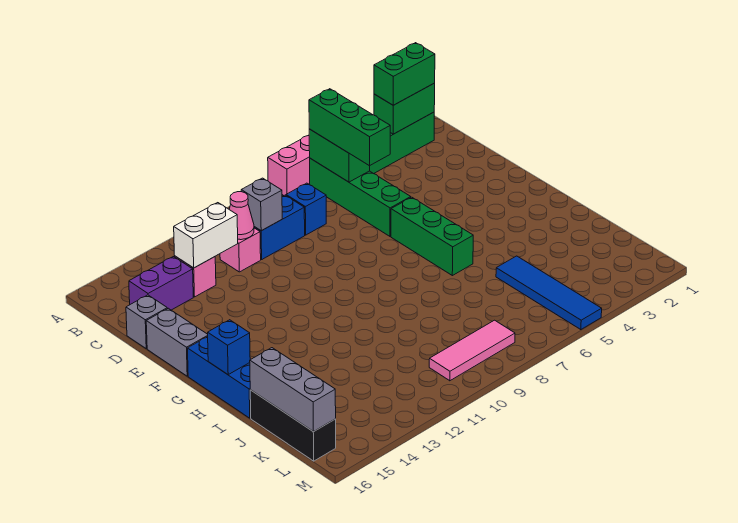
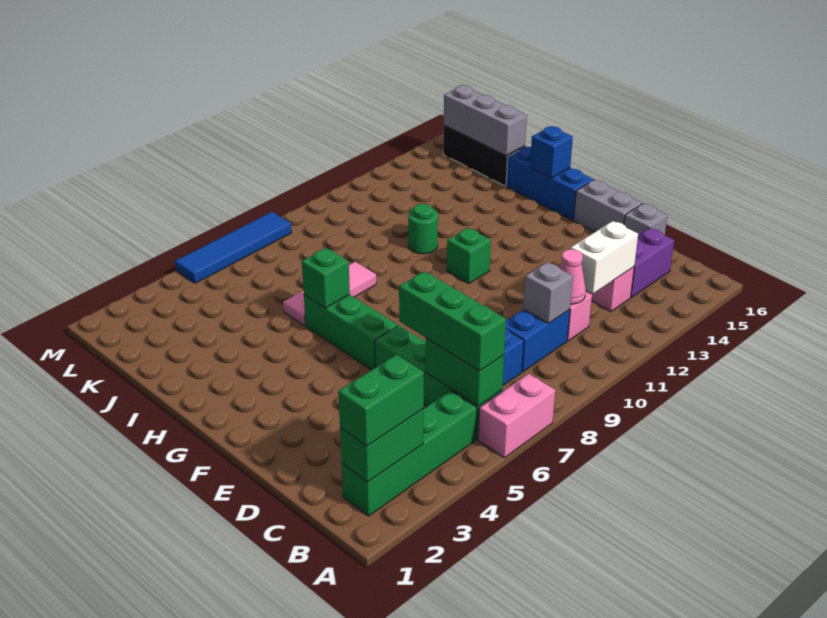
none -> green brick G11 level 1
none -> green brick H6 level 2
none -> green round brick I11 level 1
blue tile J5:M5 level 1 -> blue tile M5:M8 level 1
pink tile L8:L10 level 1 -> pink tile I6:I8 level 1

